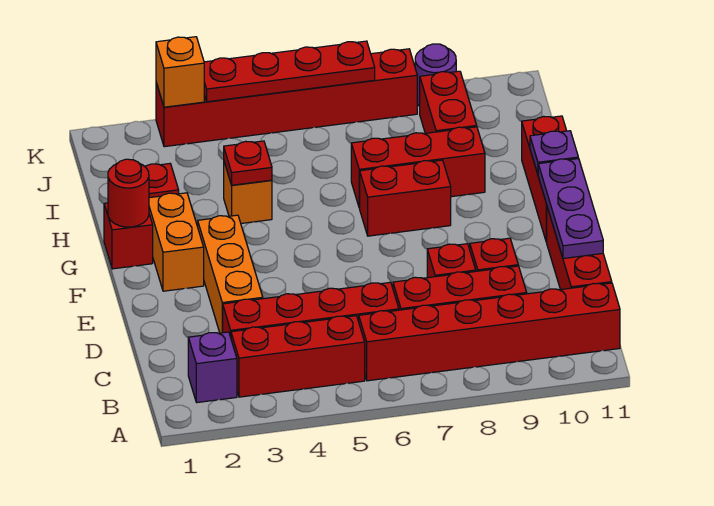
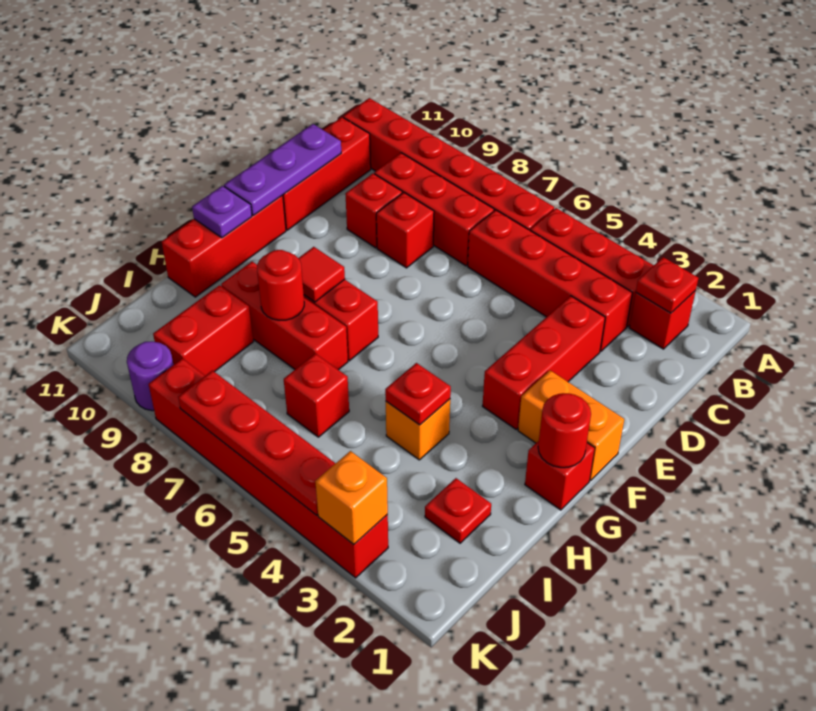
purple brick B2 level 1 -> red brick B2 level 1
none -> red plate B2 level 2
orange brick D3:F3 level 1 -> red brick D3:F3 level 1
orange brick F2:G2 level 1 -> orange brick F1:F2 level 1
none -> red tile G8 level 2
none -> red round brick H8 level 2
none -> red brick I6 level 1

